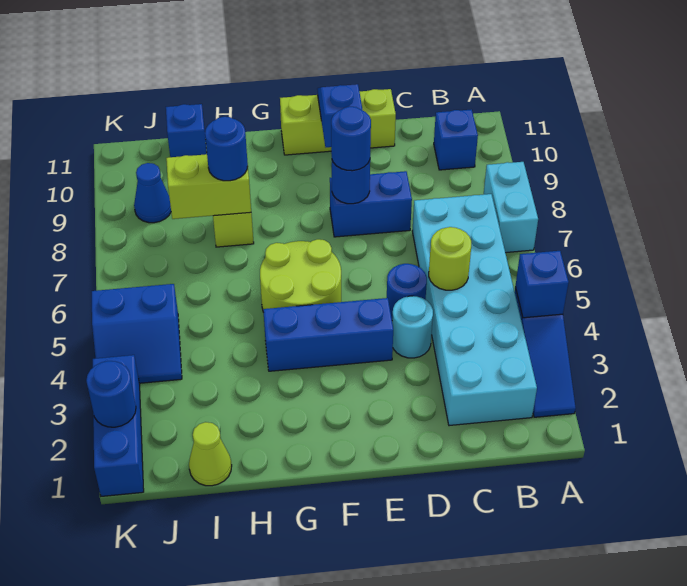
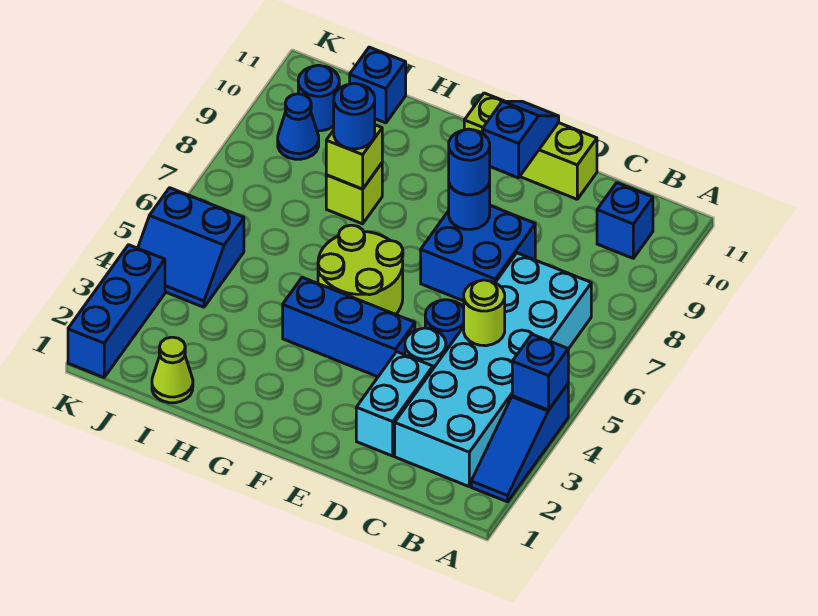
cyan brick A7:A8 level 1 -> cyan brick D2:D3 level 1
blue brick D8:E8 level 1 -> blue brick D7:E8 level 1
lime brick H8:I8 level 2 -> lime brick H8 level 2
blue round brick K2 level 2 -> blue round brick J10 level 1

